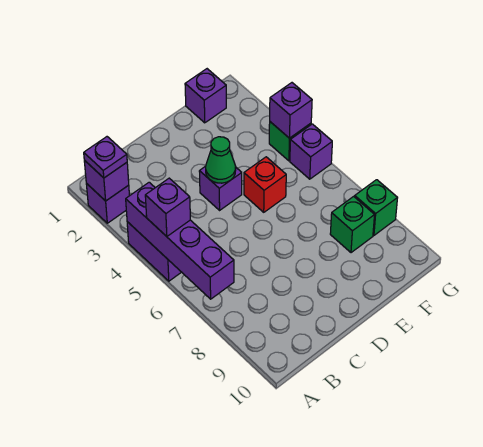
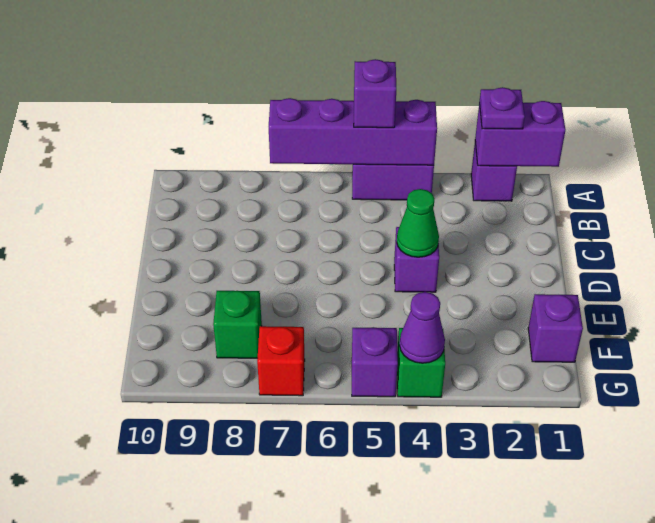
purple brick A2 level 2 -> purple brick A1:A2 level 2
red brick E5 level 1 -> red brick G7 level 1
purple brick G4 level 2 -> purple cone G4 level 2
green brick G8 level 1 -> none

